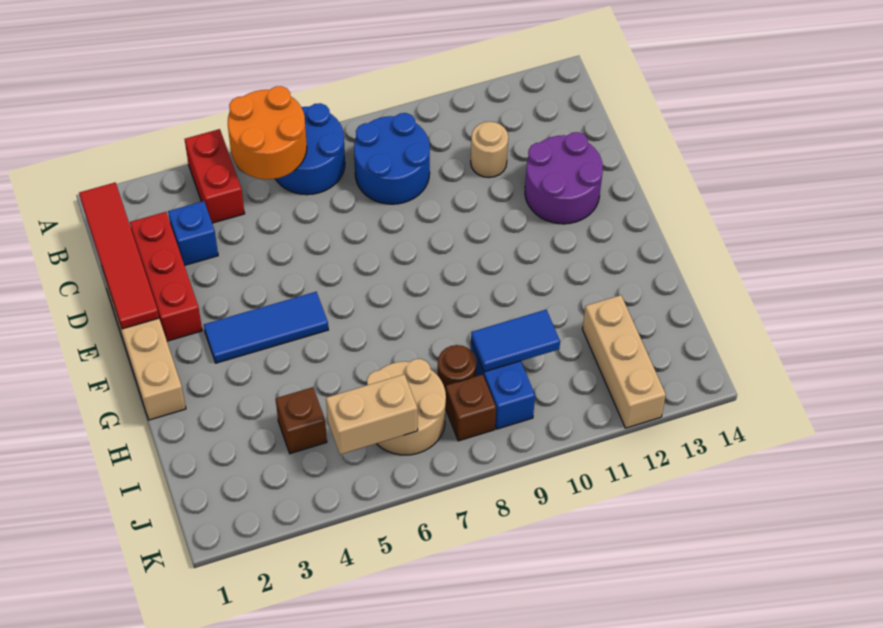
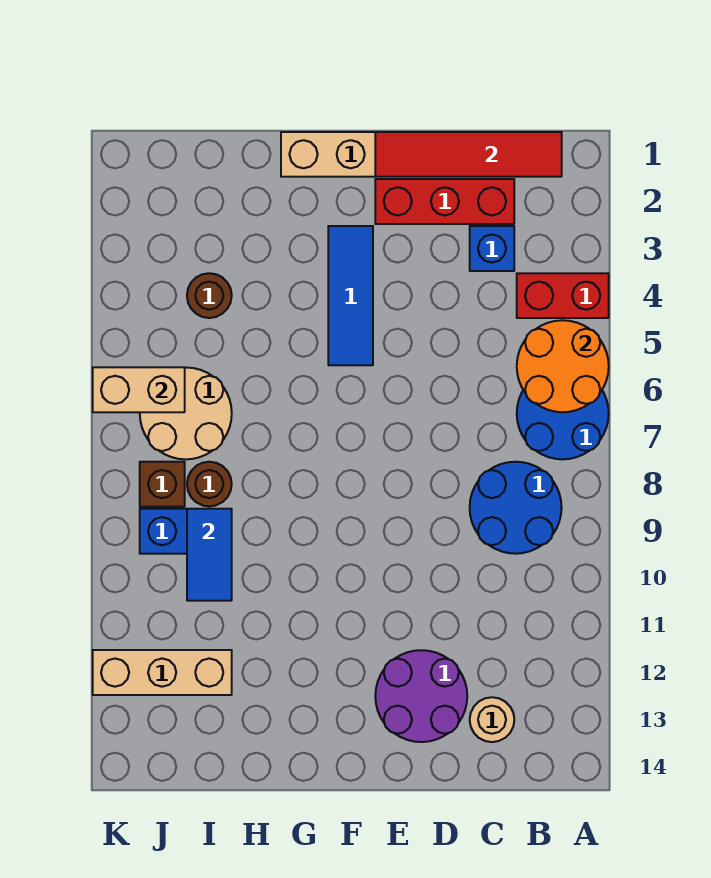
tan round brick C11 level 1 -> tan round brick C13 level 1
brown brick I4 level 1 -> brown round brick I4 level 1
tan brick J5:J6 level 2 -> tan brick J6:K6 level 2

